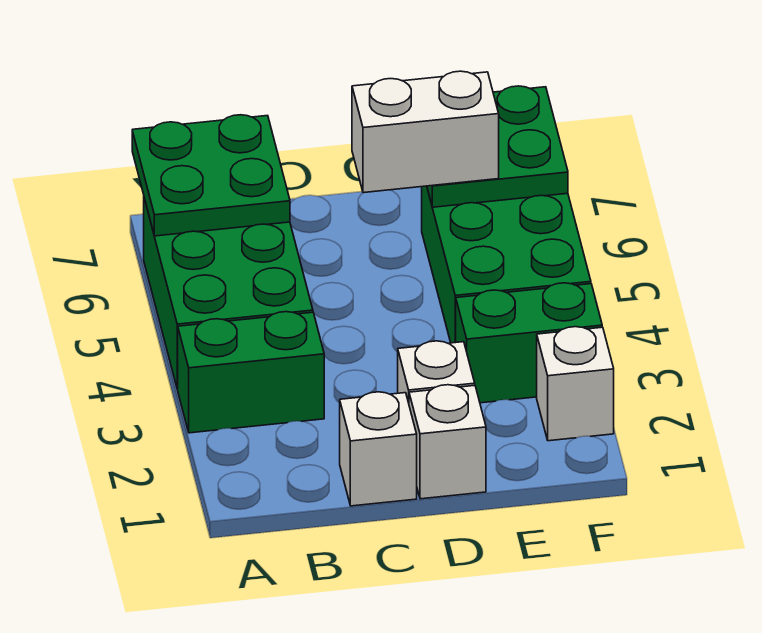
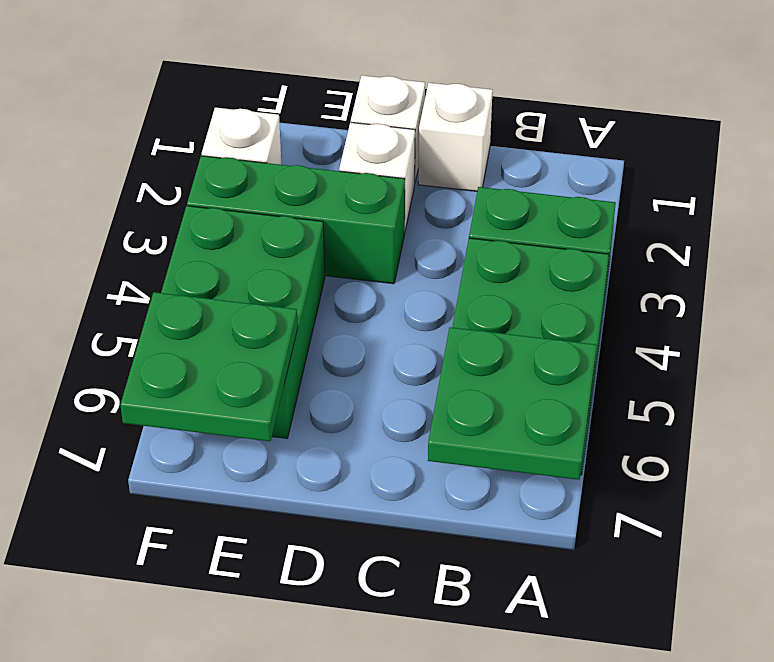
white brick D6:E6 level 3 -> none
green brick E3:F3 level 1 -> green brick D3:F3 level 1

